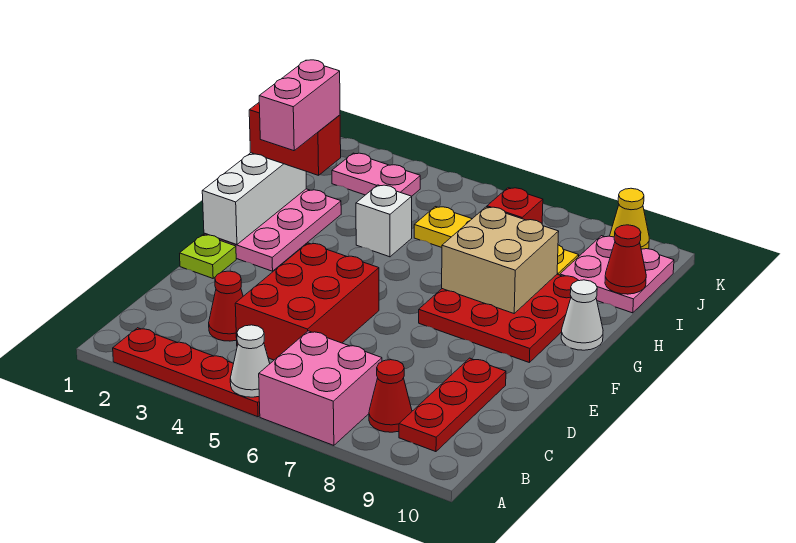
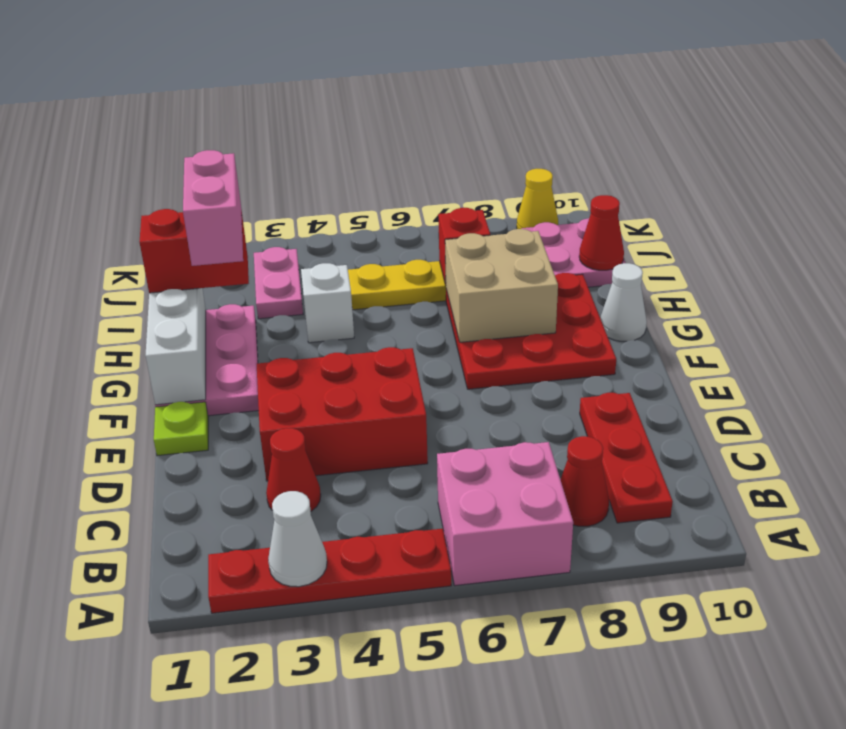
white cone A5 level 2 -> white cone A3 level 2
red brick C4:E5 level 1 -> red brick D3:E5 level 1
pink plate J2:J3 level 1 -> pink plate I3:J3 level 1

